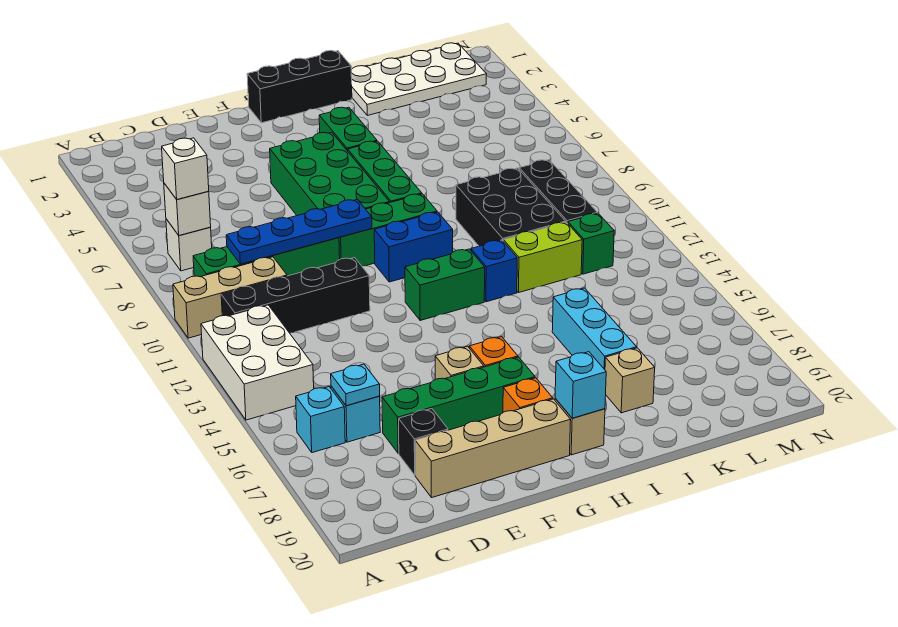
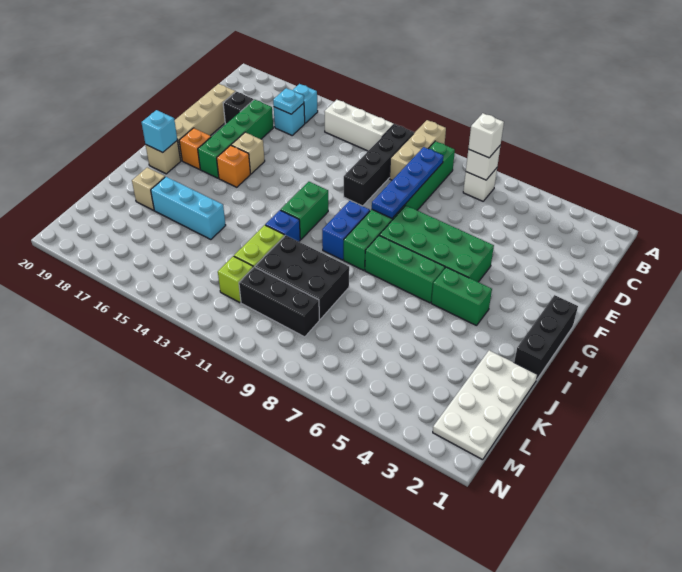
white brick A12:B14 level 1 -> white brick B12:B14 level 1
green brick L12 level 1 -> lime brick L12 level 1

